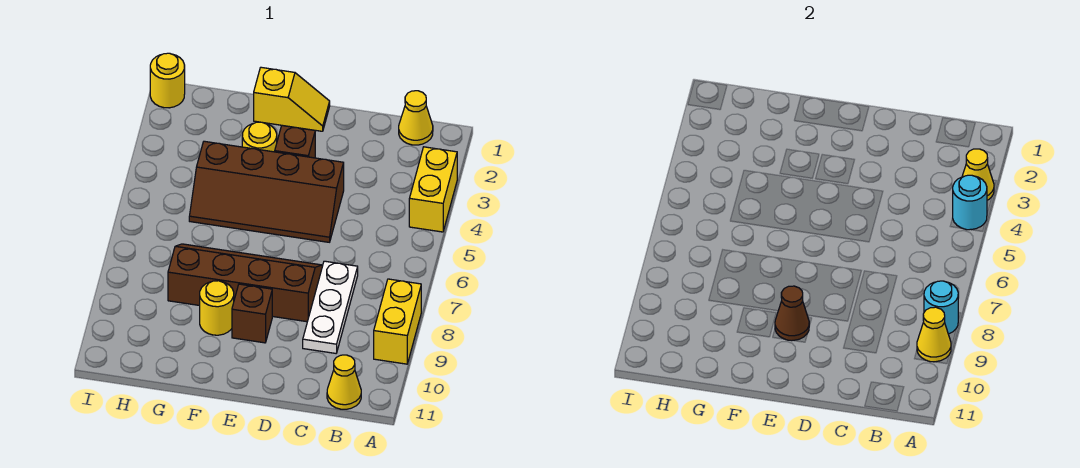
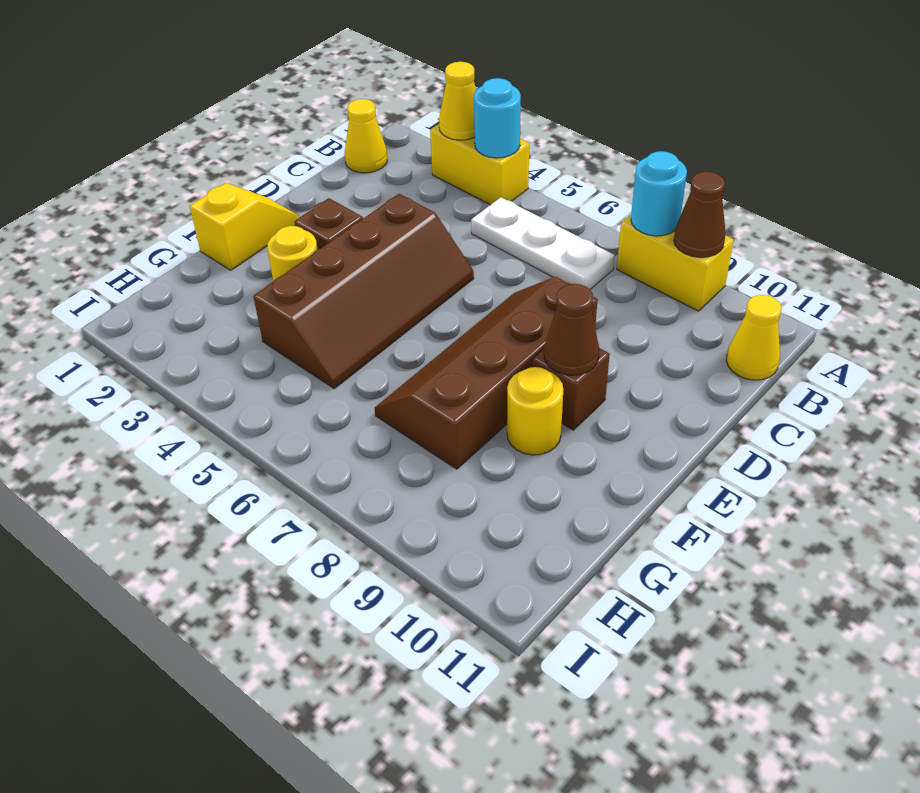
yellow cone A9 level 2 -> brown cone A9 level 2
white plate C7:C9 level 1 -> white plate B5:B7 level 1
yellow round brick I1 level 1 -> none

